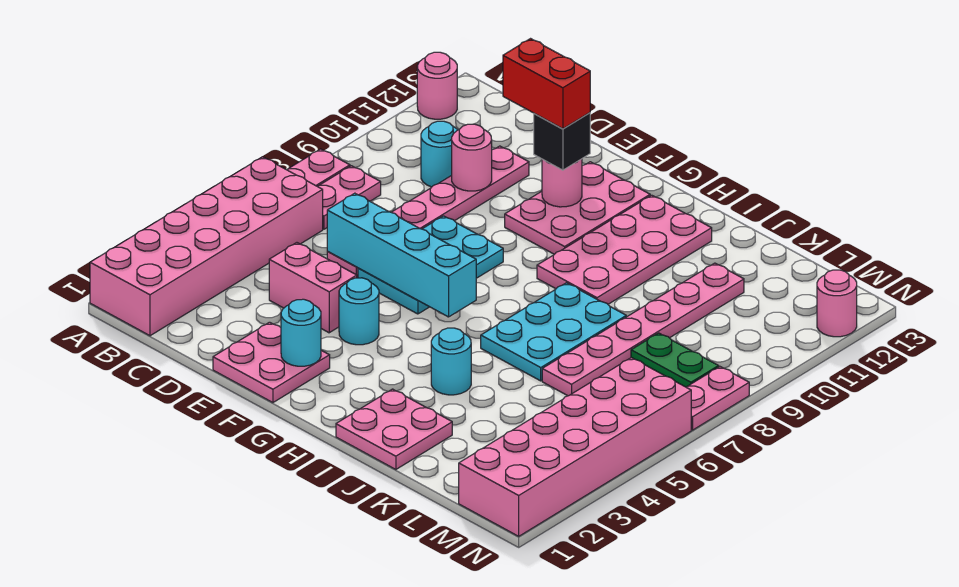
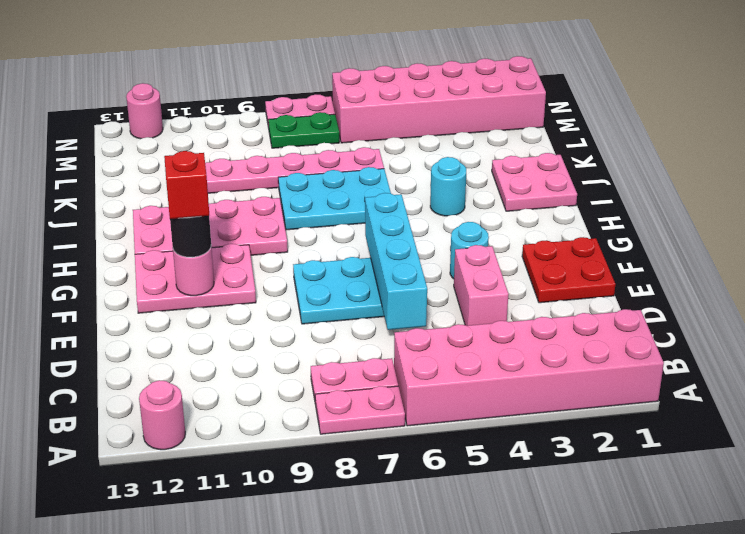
cyan round brick C10 level 1 -> none
pink plate D6:D11 level 1 -> none
pink round brick D10 level 2 -> none
pink plate E1:F2 level 1 -> red plate E1:F2 level 1
red brick E11:F11 level 4 -> red brick F11 level 4
cyan round brick F2 level 2 -> none
black brick F11 level 3 -> black round brick F11 level 3
green plate L8:M8 level 1 -> green plate M7:M8 level 1

